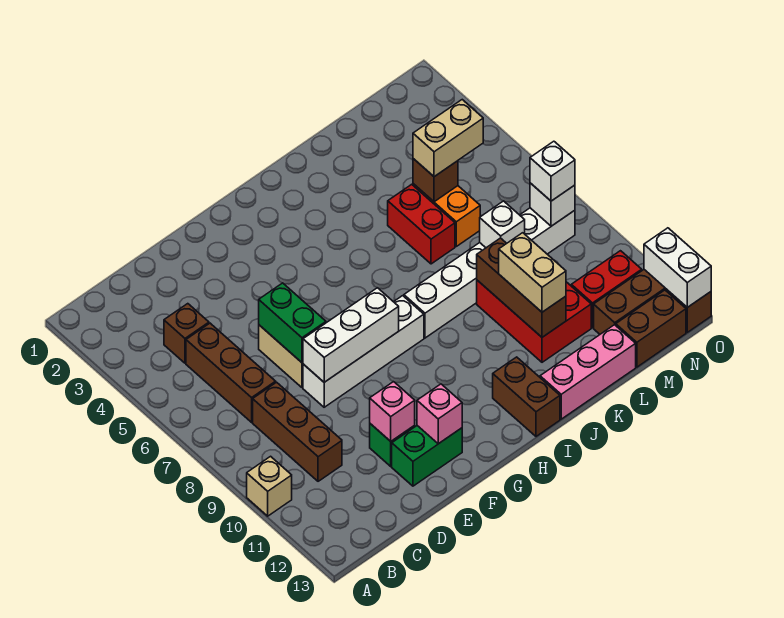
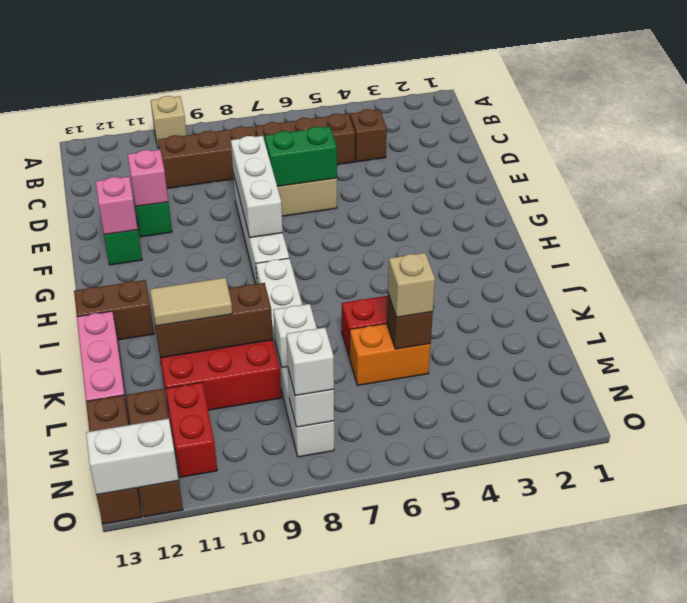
tan brick K10:K11 level 3 -> tan tile K10:K11 level 3
tan brick L5:M5 level 3 -> tan brick L5 level 3

